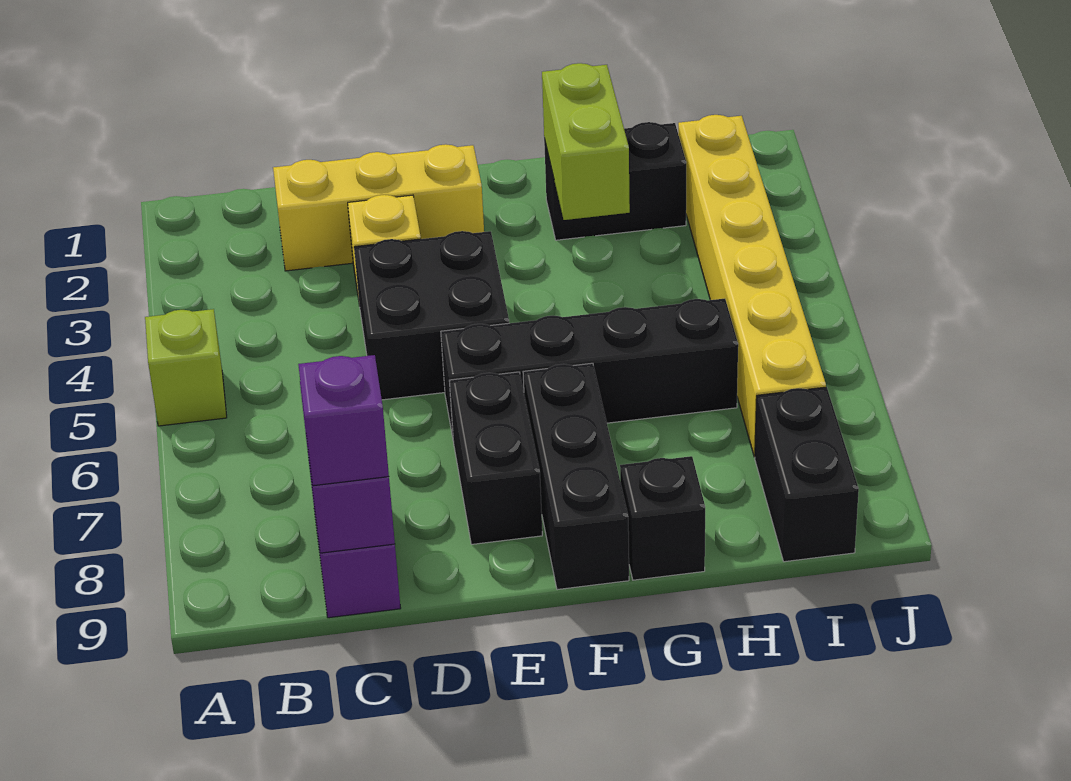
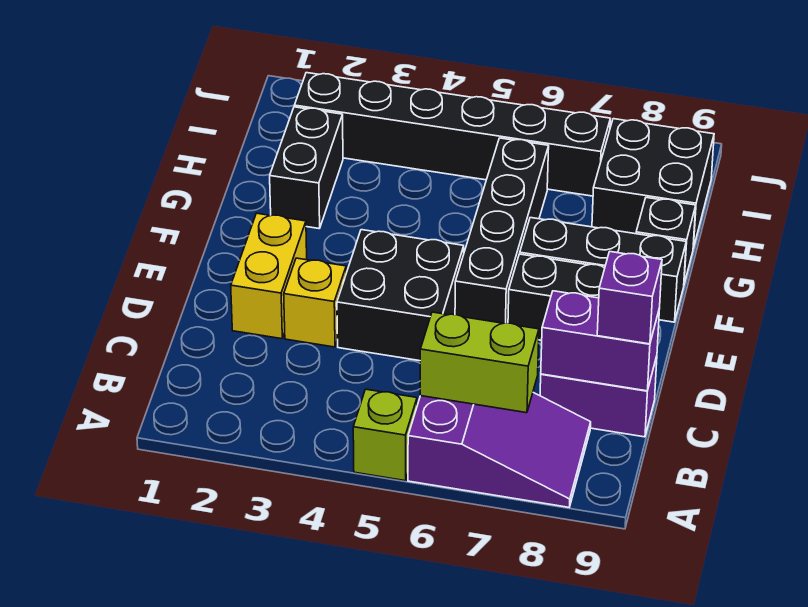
none -> purple slope A6:B8 level 1 top 6
yellow brick C2:E2 level 1 -> yellow brick D2:E2 level 1
lime brick G2:G3 level 2 -> lime brick B6:B7 level 2
yellow brick I2:I7 level 1 -> black brick I2:I7 level 1
black brick I8:I9 level 1 -> black brick H8:I9 level 1

